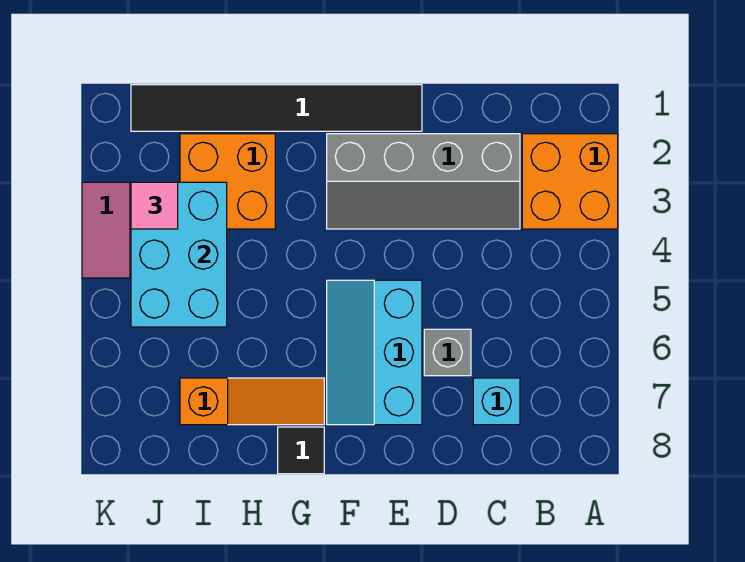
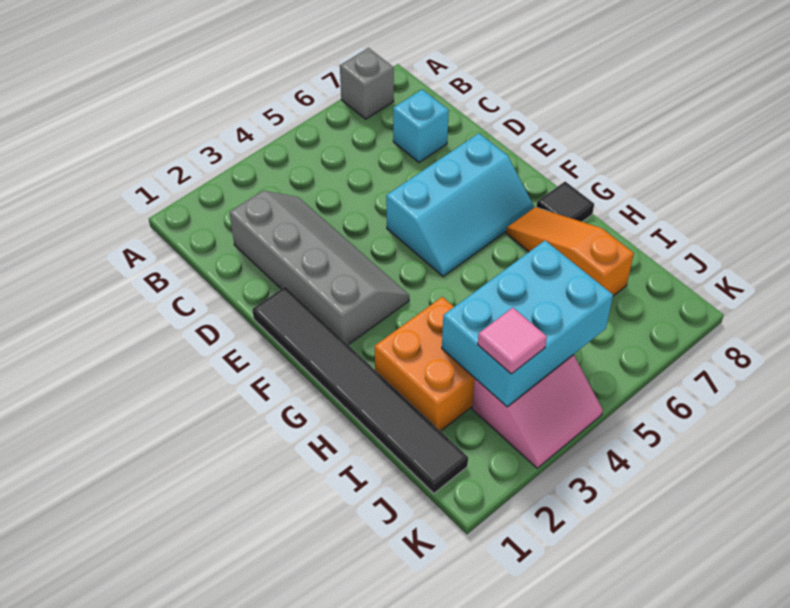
orange brick A2:B3 level 1 -> none
grey brick D6 level 1 -> grey brick A7 level 1

